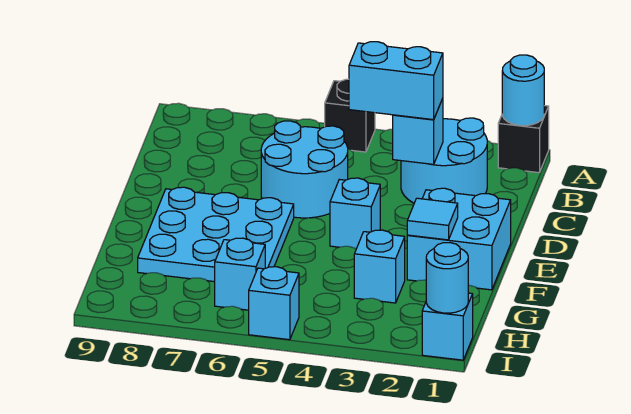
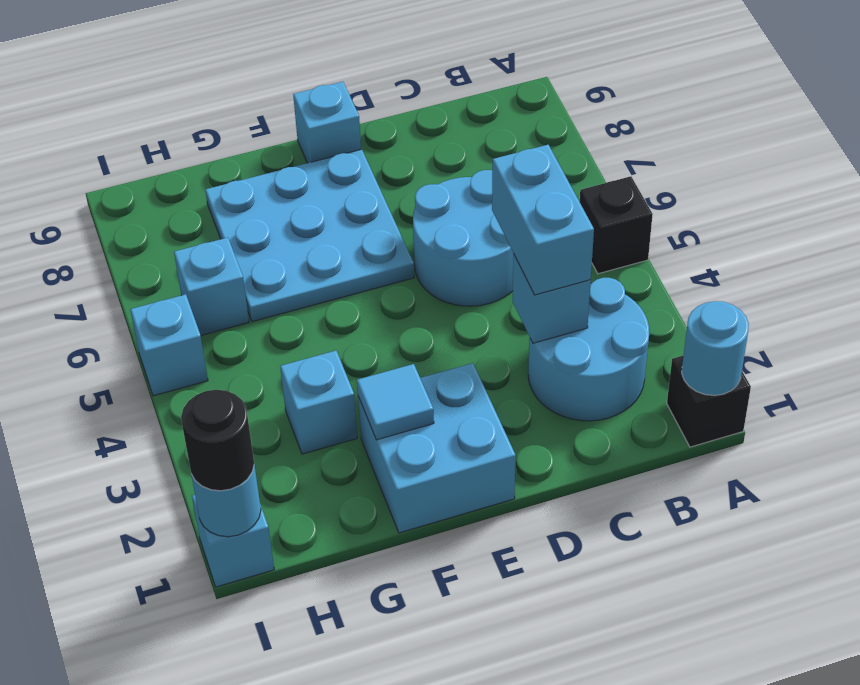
cyan brick E4 level 1 -> cyan brick E9 level 1
none -> black round brick I1 level 3

